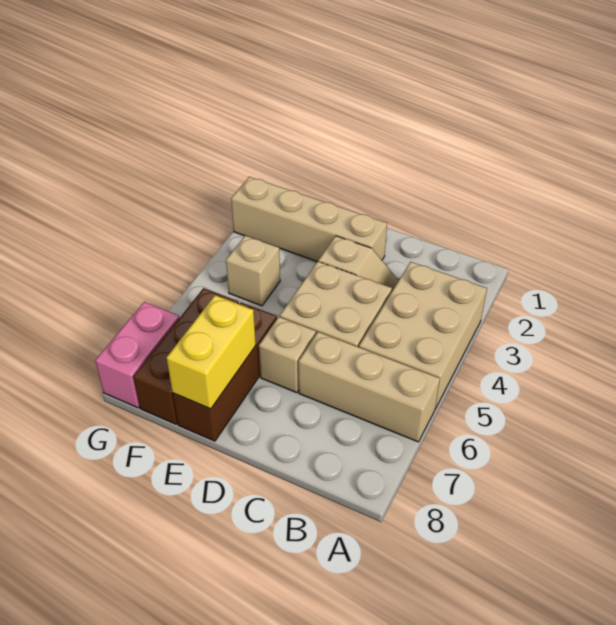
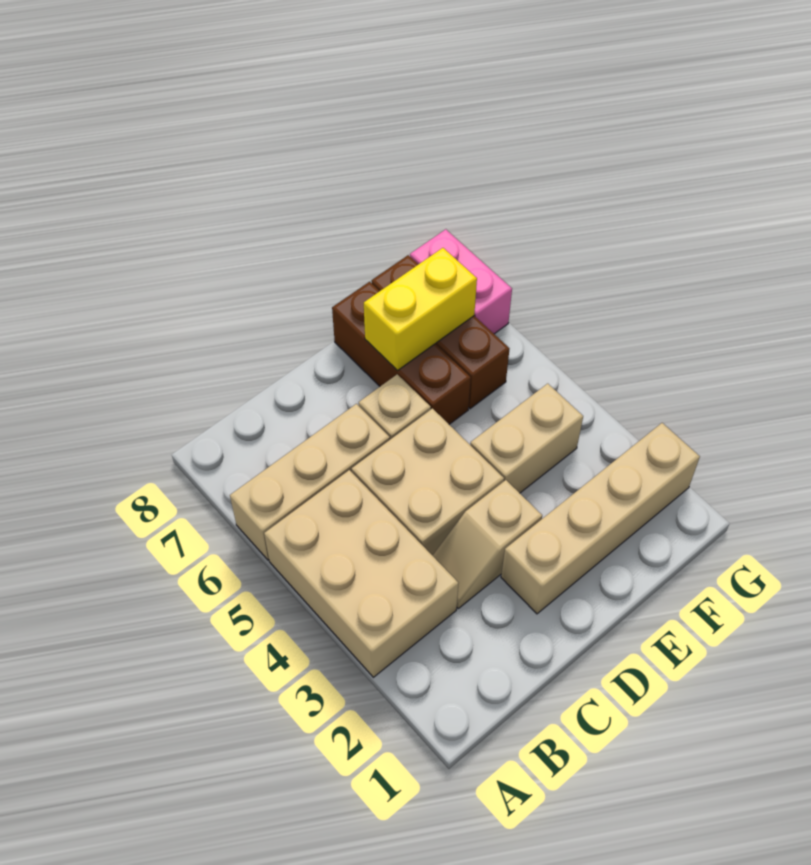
yellow brick E7:E8 level 2 -> yellow brick E7:F7 level 2
tan brick F4 level 1 -> tan brick E4:F4 level 1

